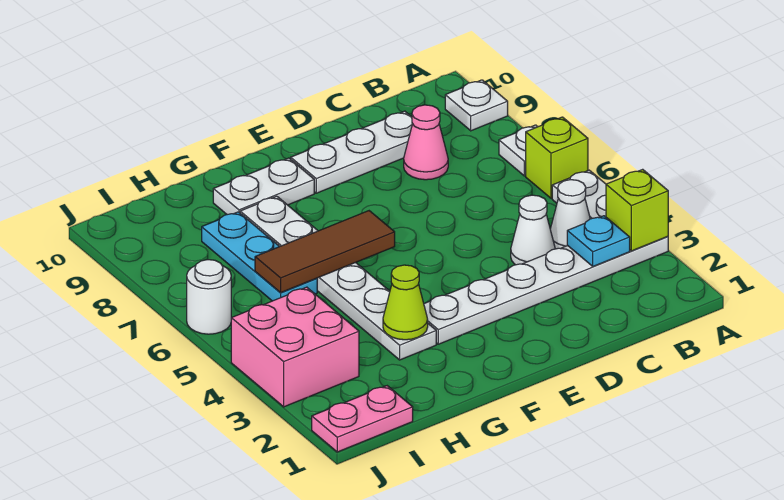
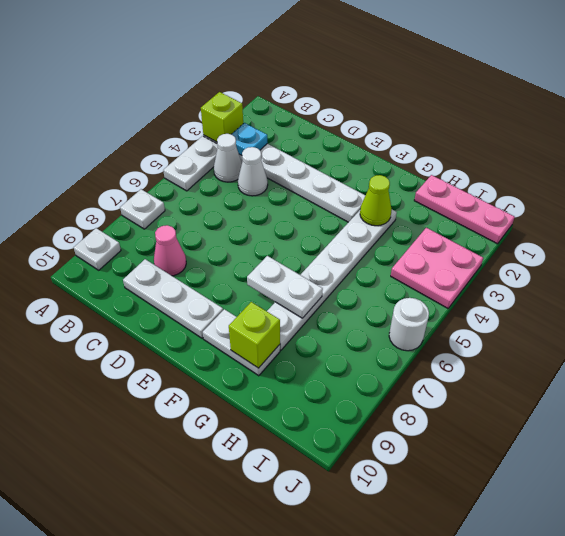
lime brick A6 level 1 -> lime brick G9 level 2
brown tile F6:H6 level 2 -> none
none -> white plate F7:G7 level 2
cyan plate H6:H8 level 1 -> none
pink plate I1:J1 level 1 -> pink plate H1:J1 level 1
pink brick I3:J4 level 1 -> pink plate I3:J4 level 1

